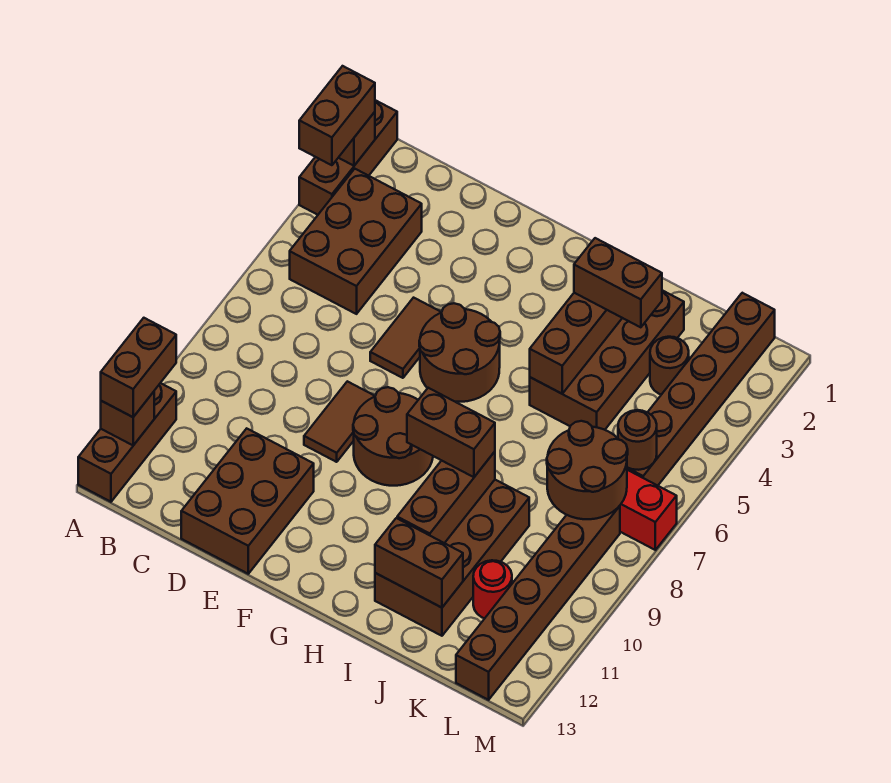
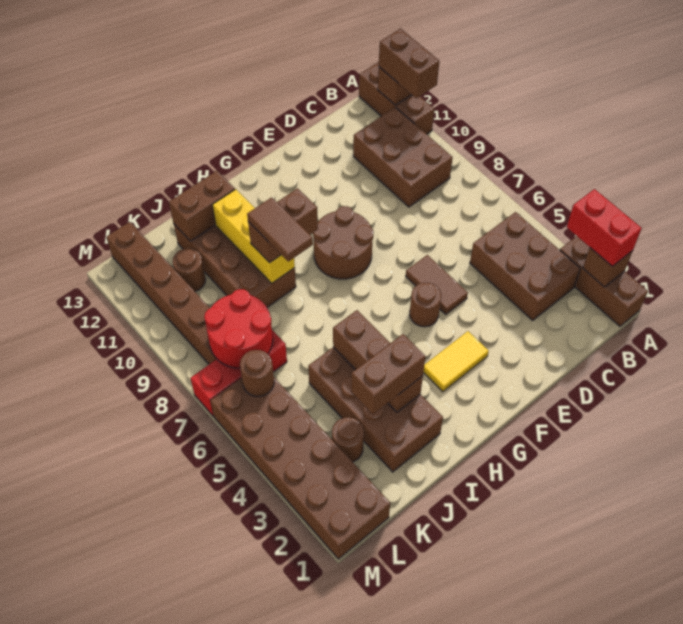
brown brick A2:A3 level 3 -> red brick A2:A3 level 3
brown brick D11:E13 level 1 -> brown brick B9:C11 level 1
brown tile E8:E9 level 1 -> brown tile I8:I9 level 4
none -> yellow tile F3:G3 level 1
brown round brick F5:G6 level 1 -> brown round brick F5 level 1
brown brick I9:I11 level 2 -> yellow brick I9:I11 level 2
brown round brick K7:L8 level 2 -> red round brick K7:L8 level 2
red round brick K11 level 1 -> brown round brick K11 level 1
brown brick L1:L6 level 1 -> brown brick L1:M6 level 1

